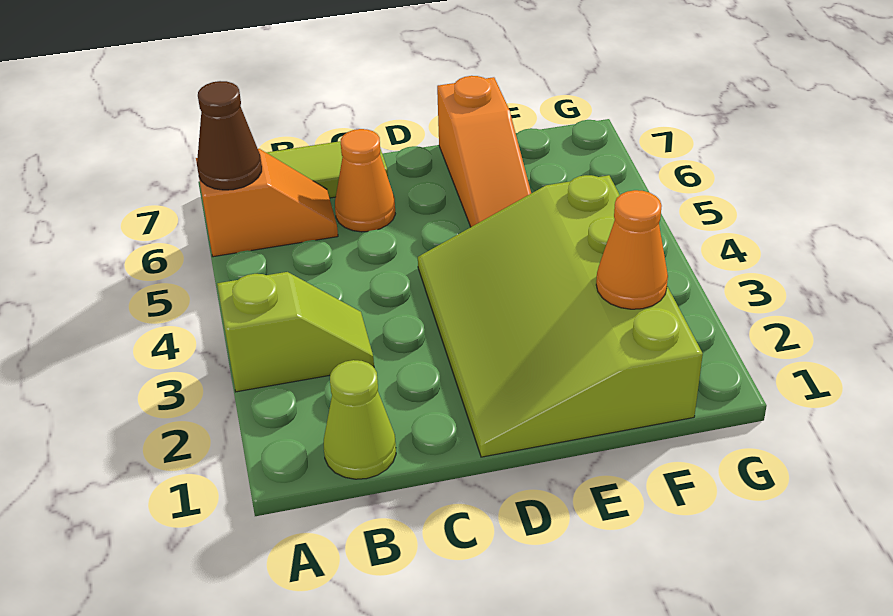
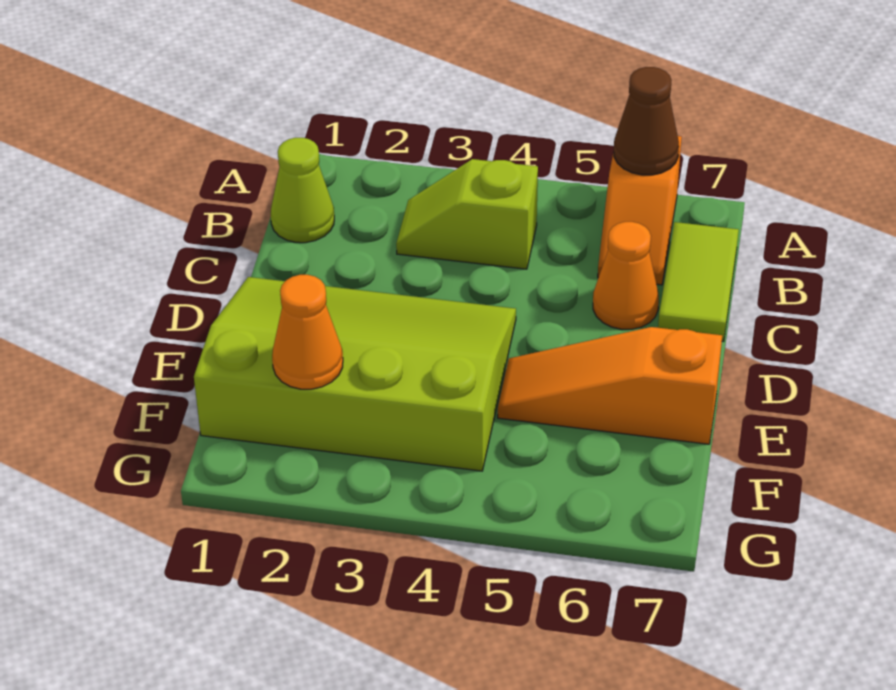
lime slope A3:B3 level 1 top A -> lime slope B3:B4 level 1 top 4

